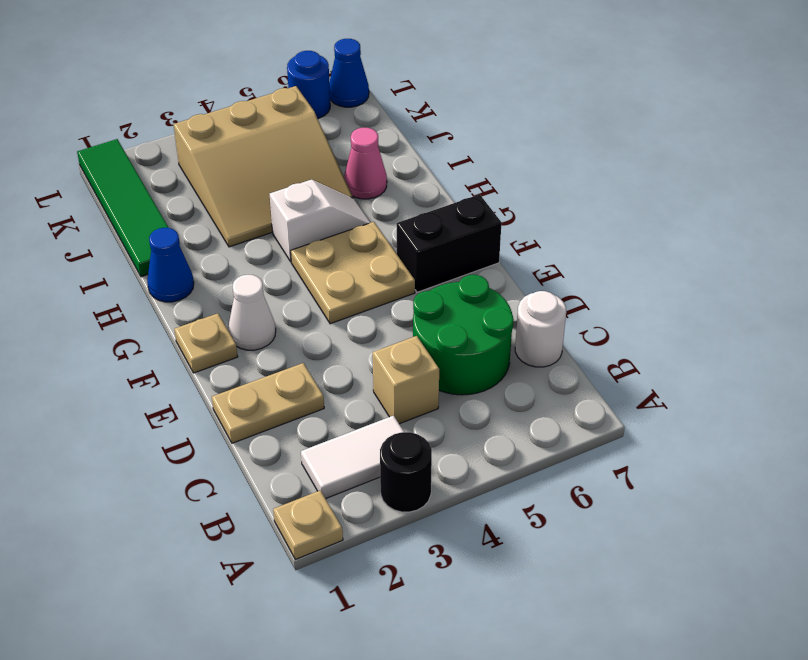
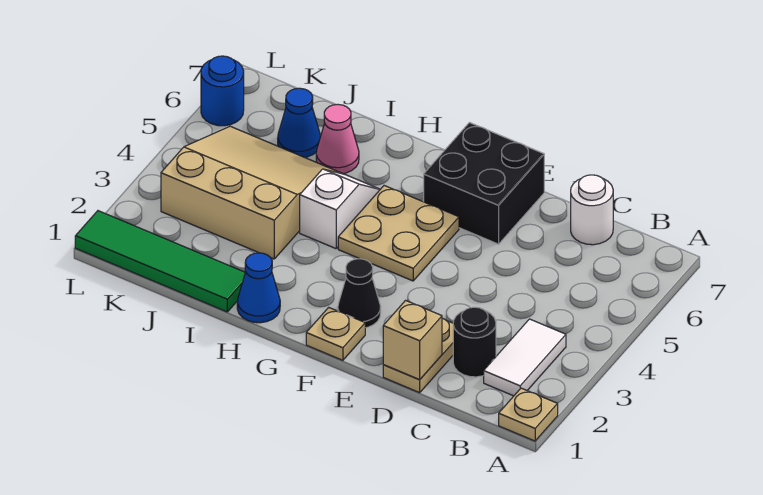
black round brick A3 level 1 -> black round brick C2 level 1
tan brick C4 level 1 -> tan brick D1 level 2
green round brick C5:D6 level 1 -> none
white cone F2 level 1 -> black cone F2 level 1
black brick F6:F7 level 1 -> black brick E6:F7 level 1
tan slope I3:K5 level 1 top K -> tan slope I3:K5 level 1 top 3
blue cone L7 level 1 -> blue cone J6 level 1

